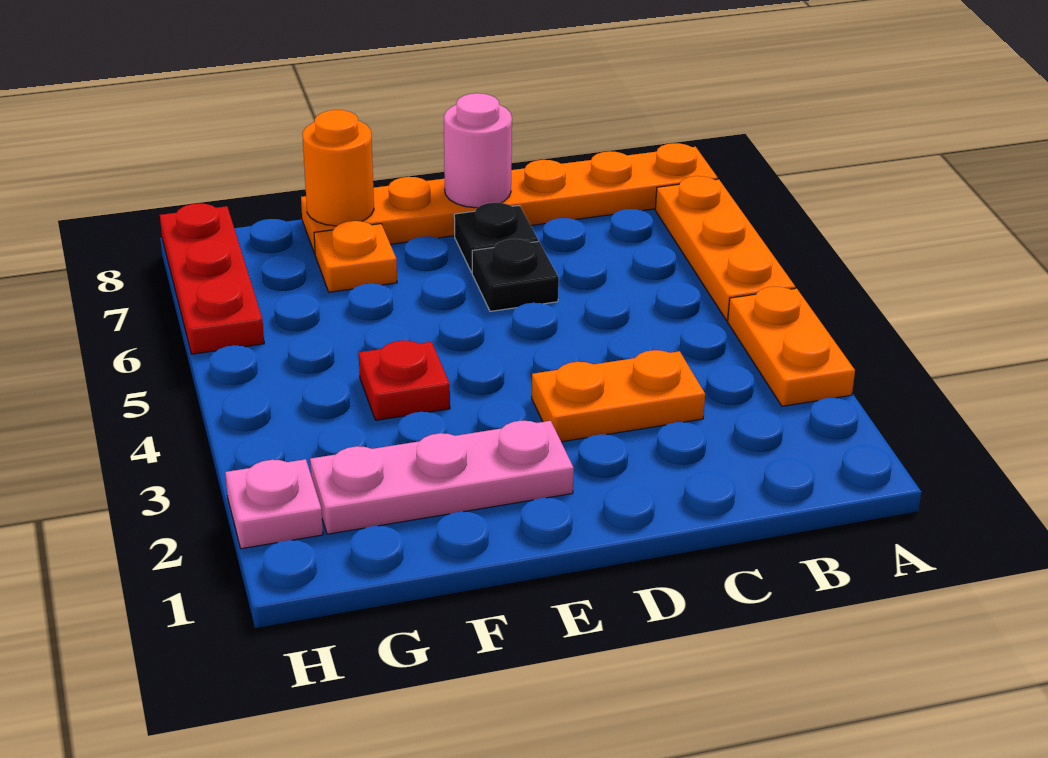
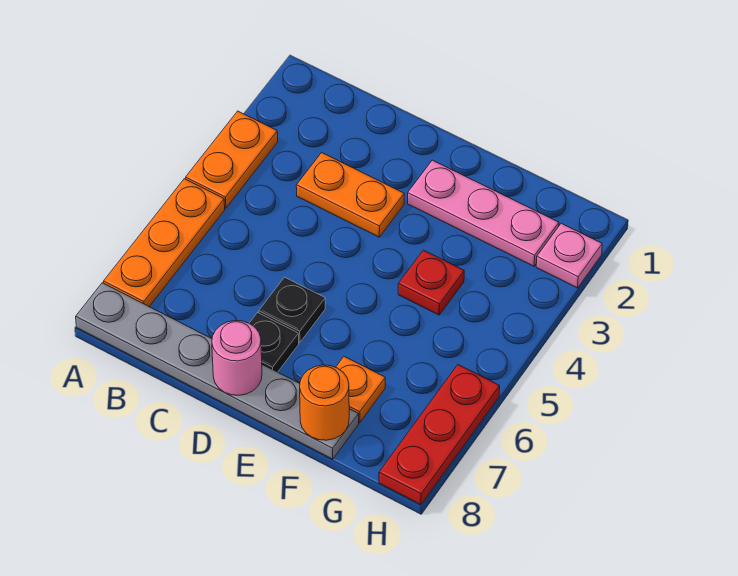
orange plate A8:F8 level 1 -> grey plate A8:F8 level 1

